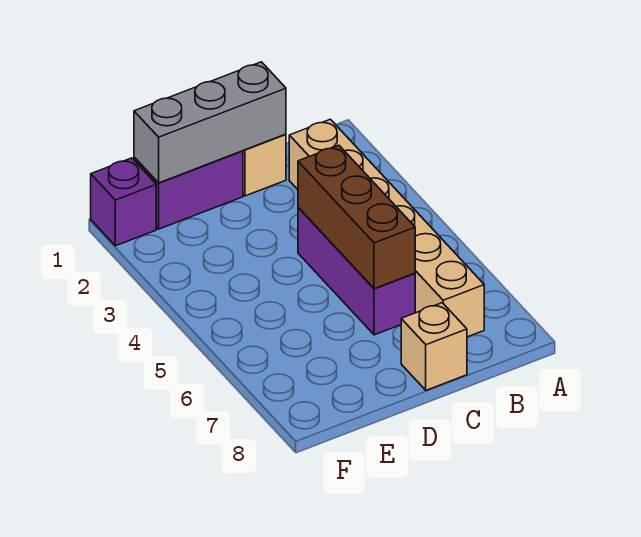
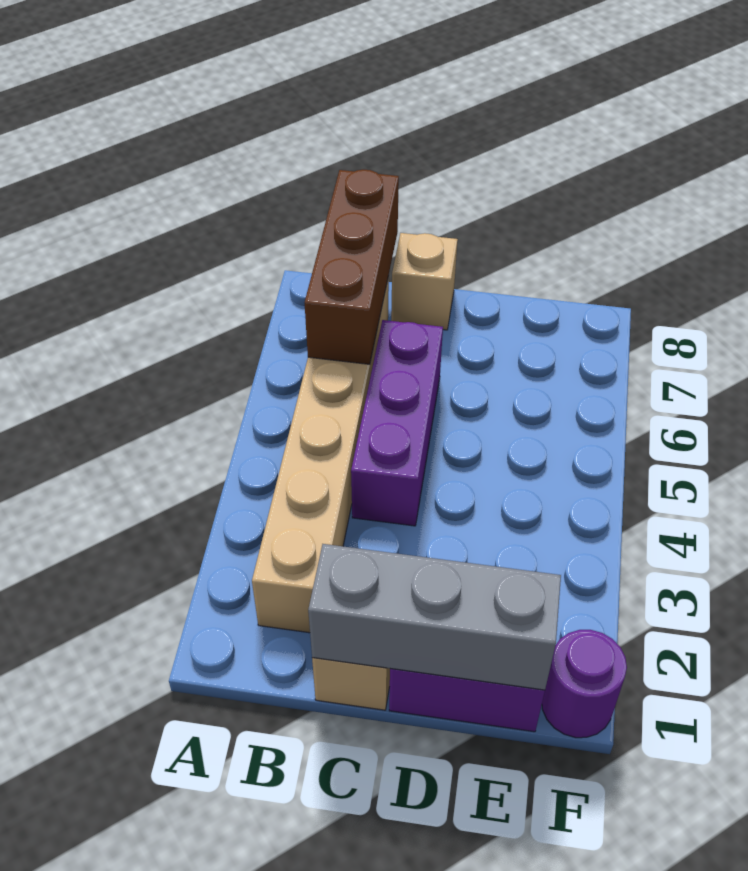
brown brick C4:C6 level 2 -> brown brick B6:B8 level 2
purple brick F1 level 1 -> purple round brick F1 level 1

